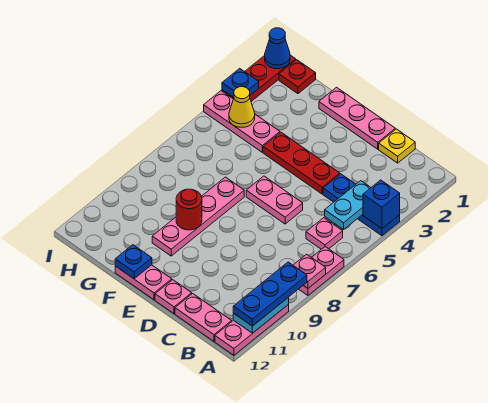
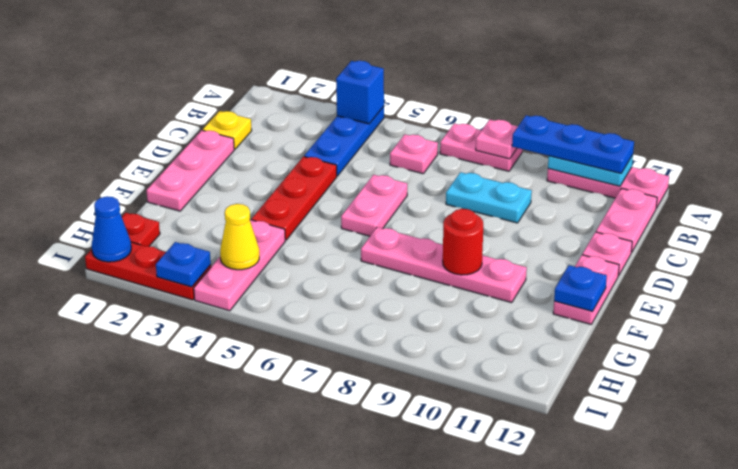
cyan plate B4:B5 level 2 -> cyan plate C8:C9 level 1

